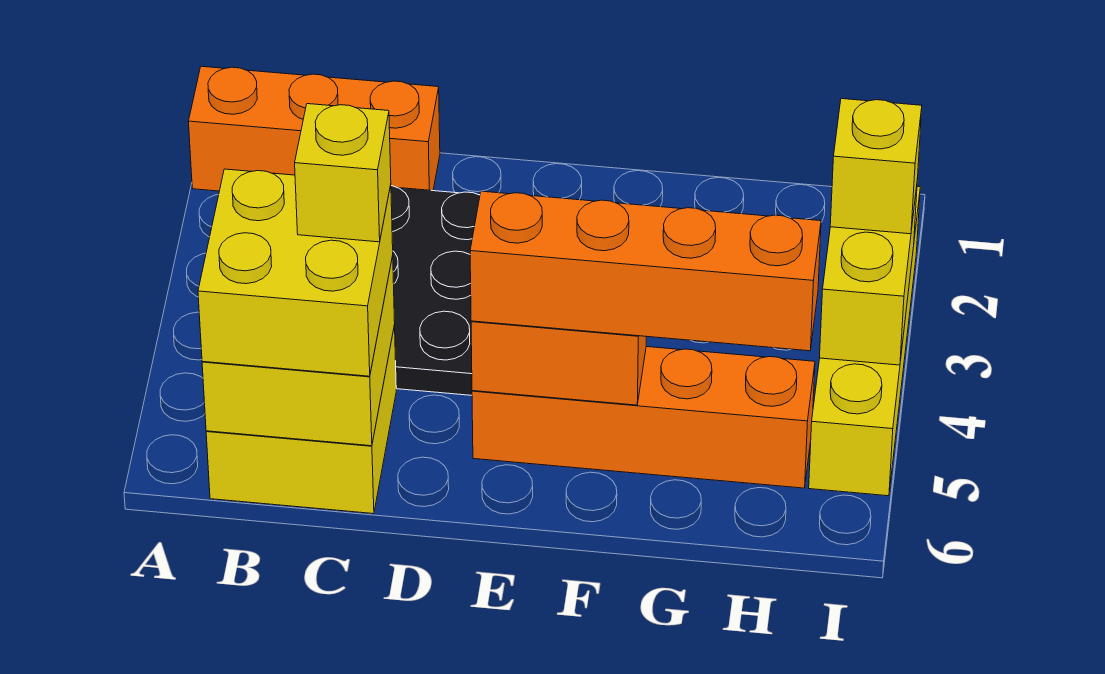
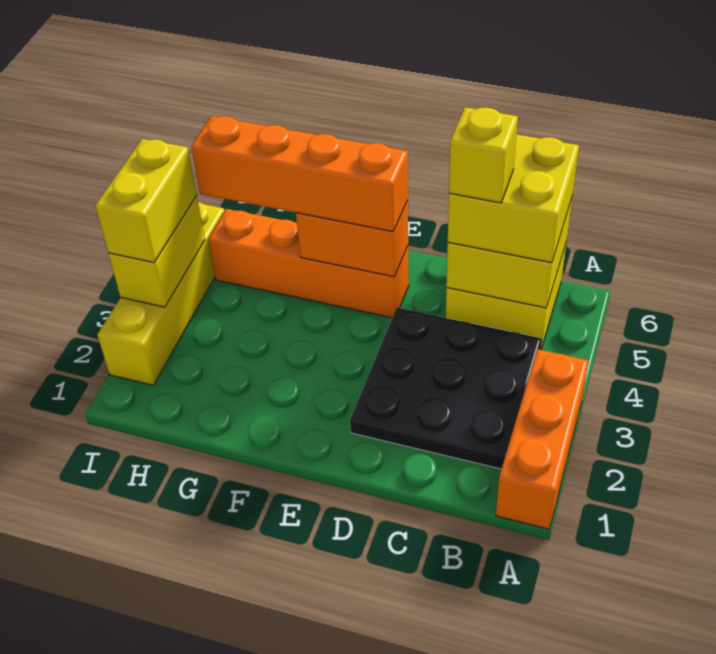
orange brick A1:C1 level 1 -> orange brick A1:A3 level 1
yellow brick I3 level 3 -> yellow brick I3:I4 level 3

